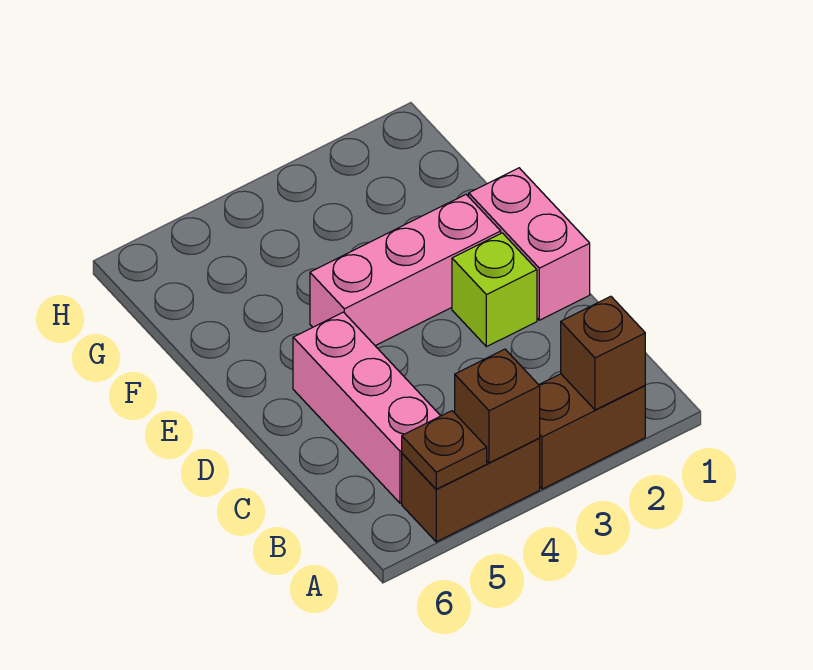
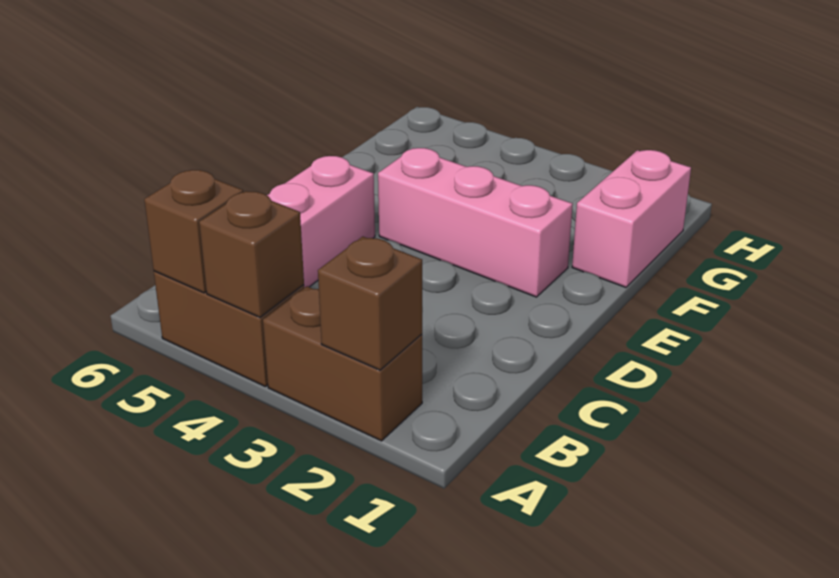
brown plate A5 level 2 -> brown brick A5 level 2
pink brick D1:E1 level 1 -> pink brick F1:G1 level 1
lime brick D2 level 1 -> none

